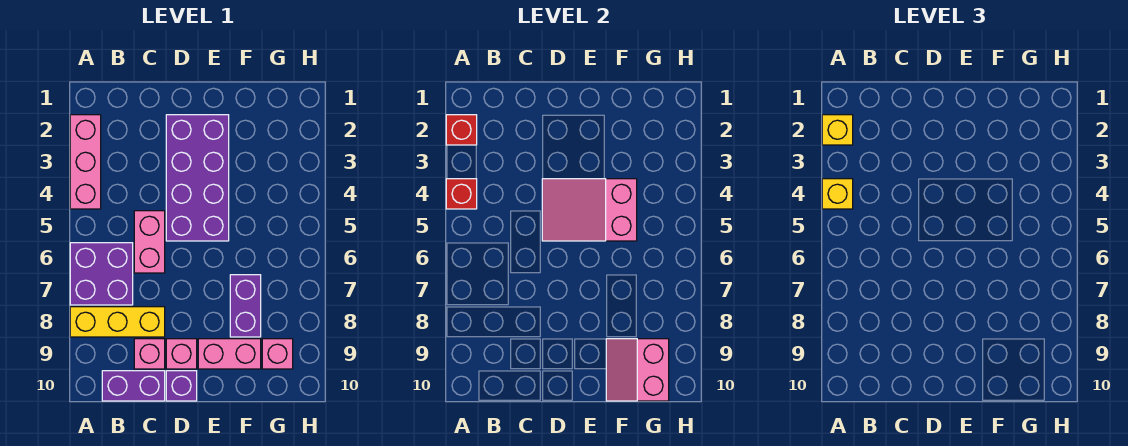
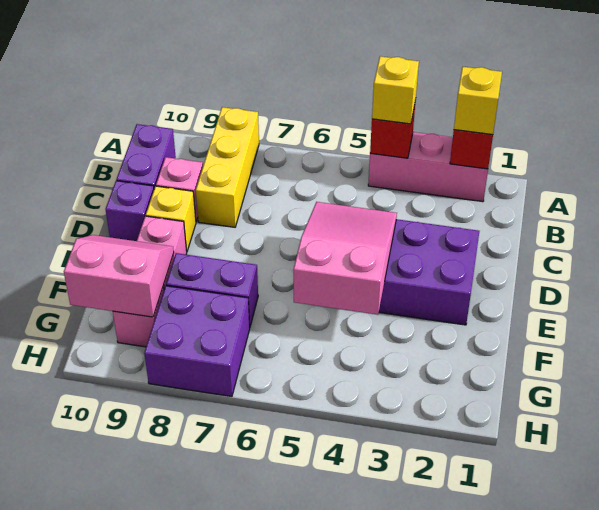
purple brick A6:B7 level 1 -> purple brick G7:H8 level 1
pink brick C5:C6 level 1 -> none
pink brick D9 level 1 -> yellow brick D9 level 1

